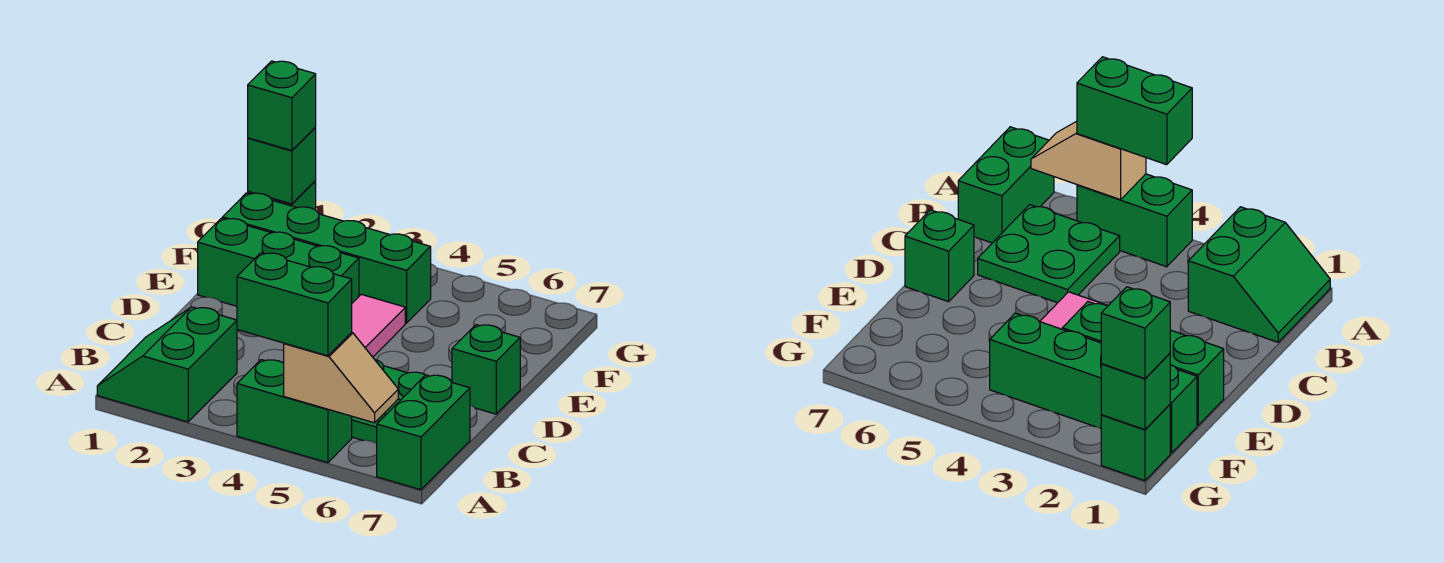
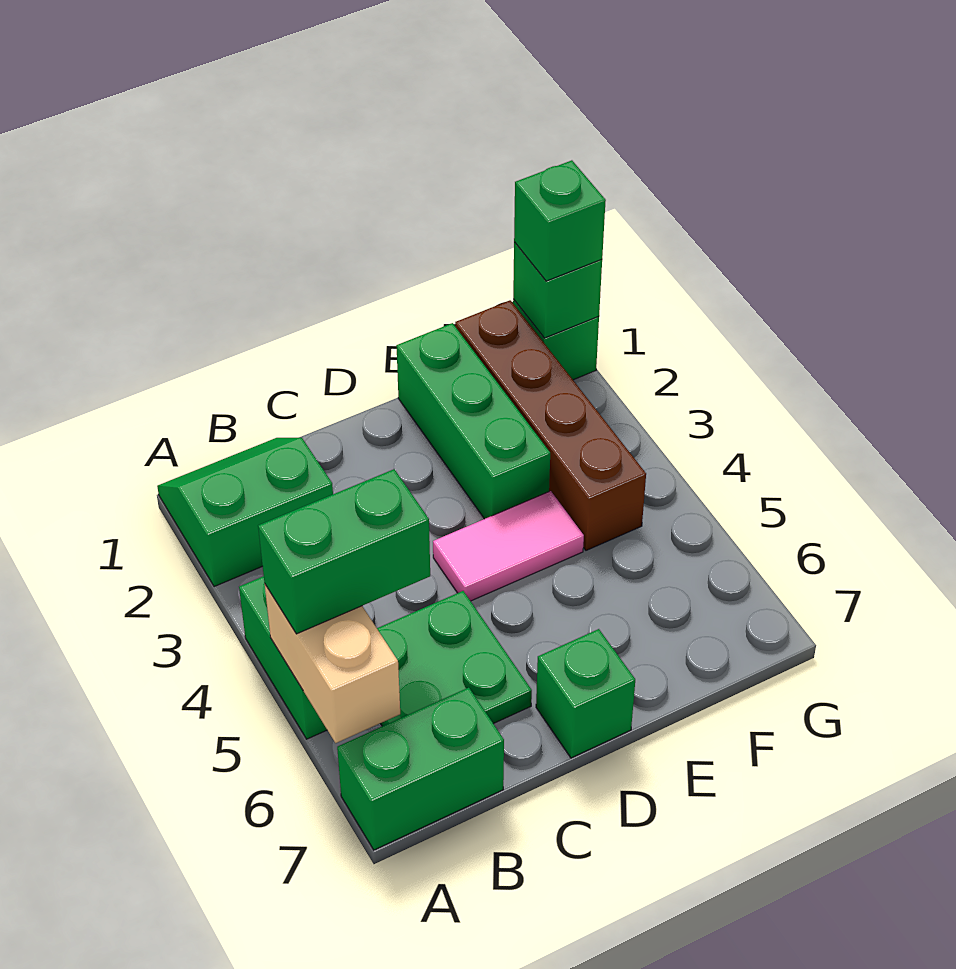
green brick A4:A5 level 3 -> green brick A5:B5 level 3
tan slope A5:A6 level 2 top 5 -> tan brick A5:A6 level 2
green brick F1:F4 level 1 -> brown brick F1:F4 level 1

